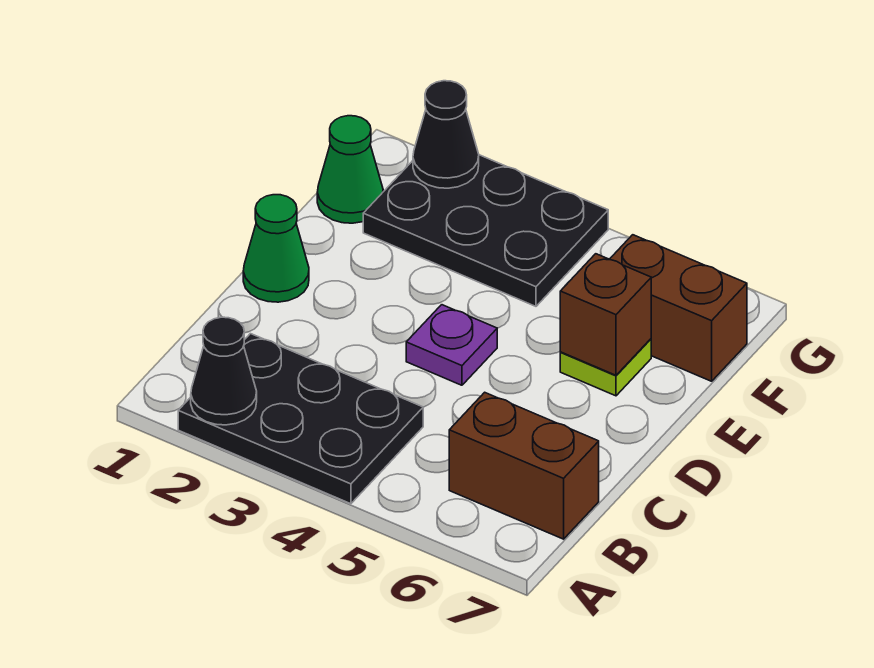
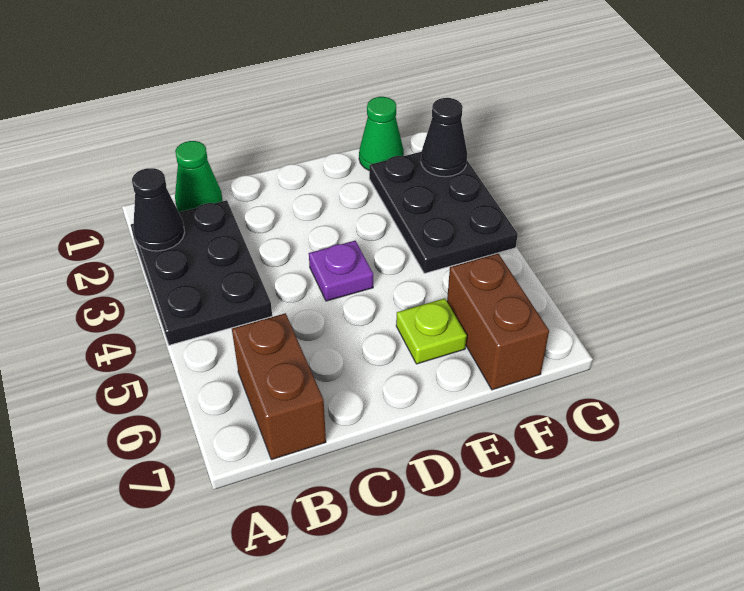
green cone D1 level 1 -> green cone B1 level 1
brown brick E6 level 2 -> none

